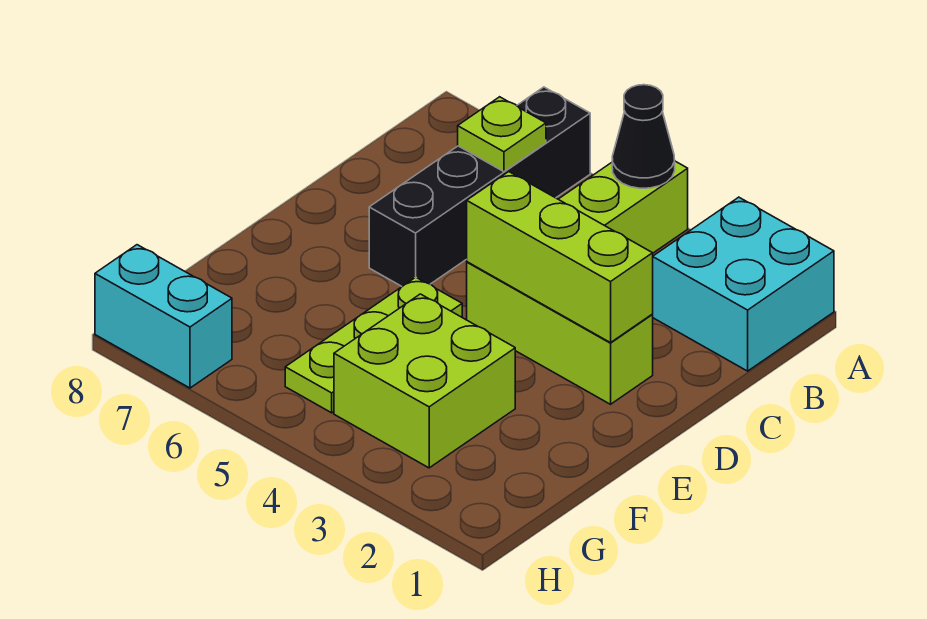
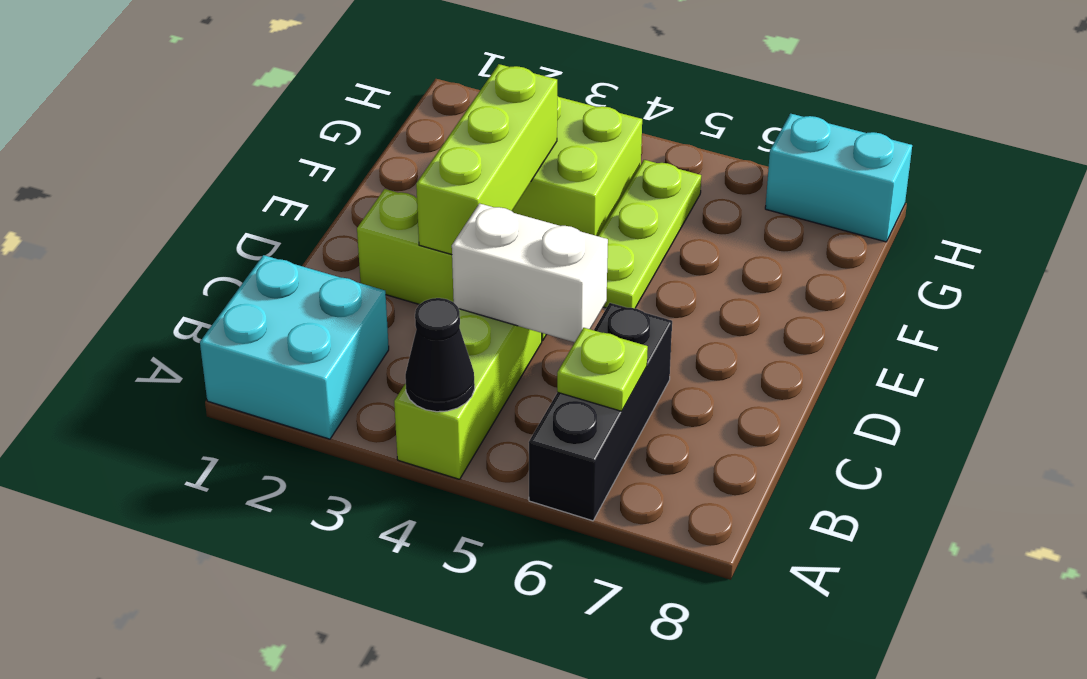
black brick A6:D6 level 1 -> black brick A6:C6 level 1
none -> white brick C4:C5 level 2
lime brick D2:D4 level 2 -> lime brick D3:F3 level 2

